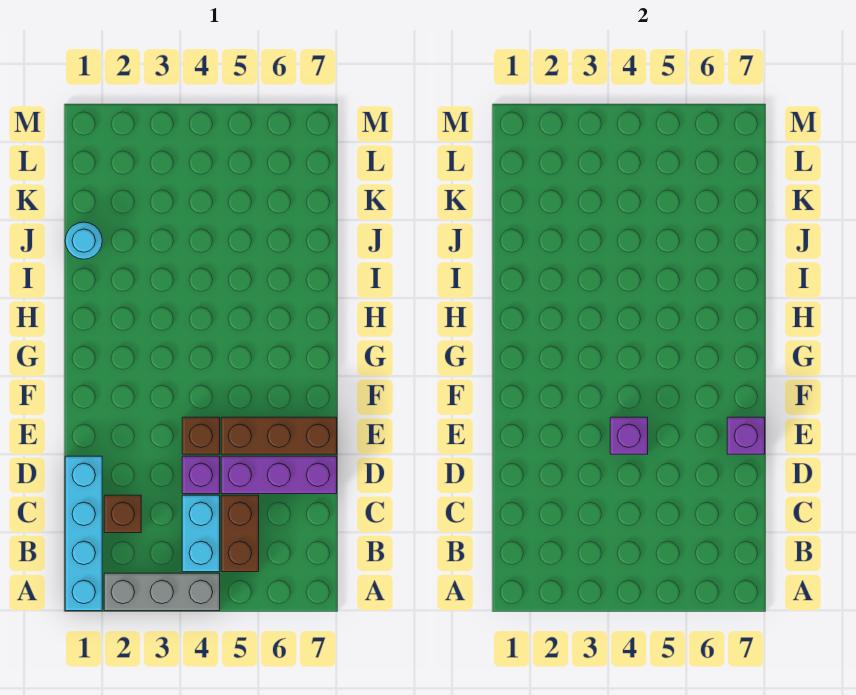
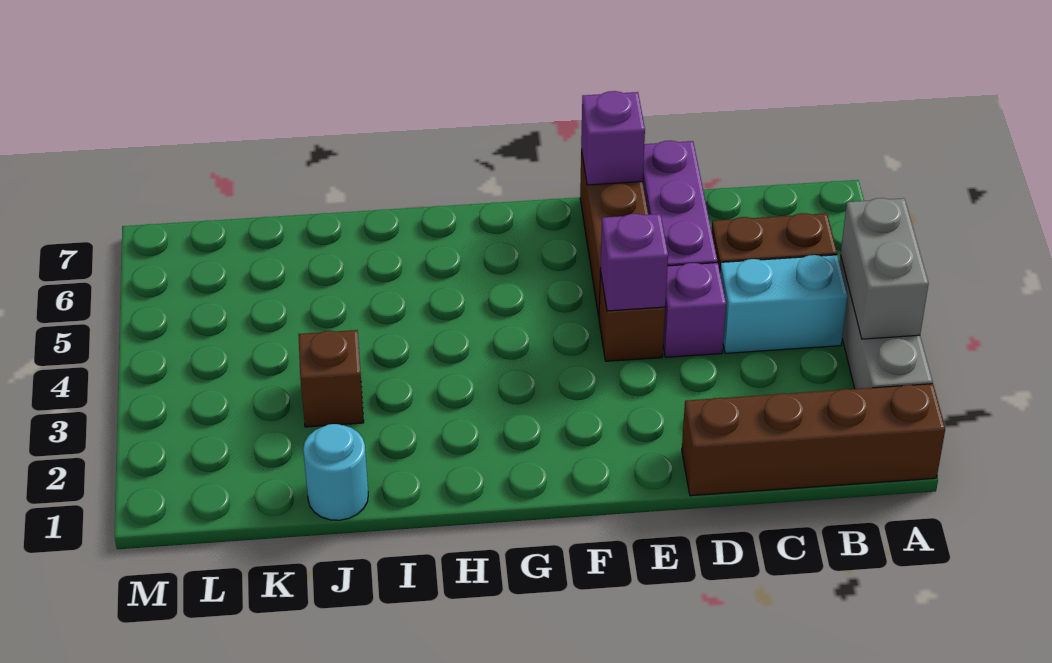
cyan brick A1:D1 level 1 -> brown brick A1:D1 level 1
none -> grey brick A3:A4 level 2
brown brick C2 level 1 -> brown brick J3 level 1

